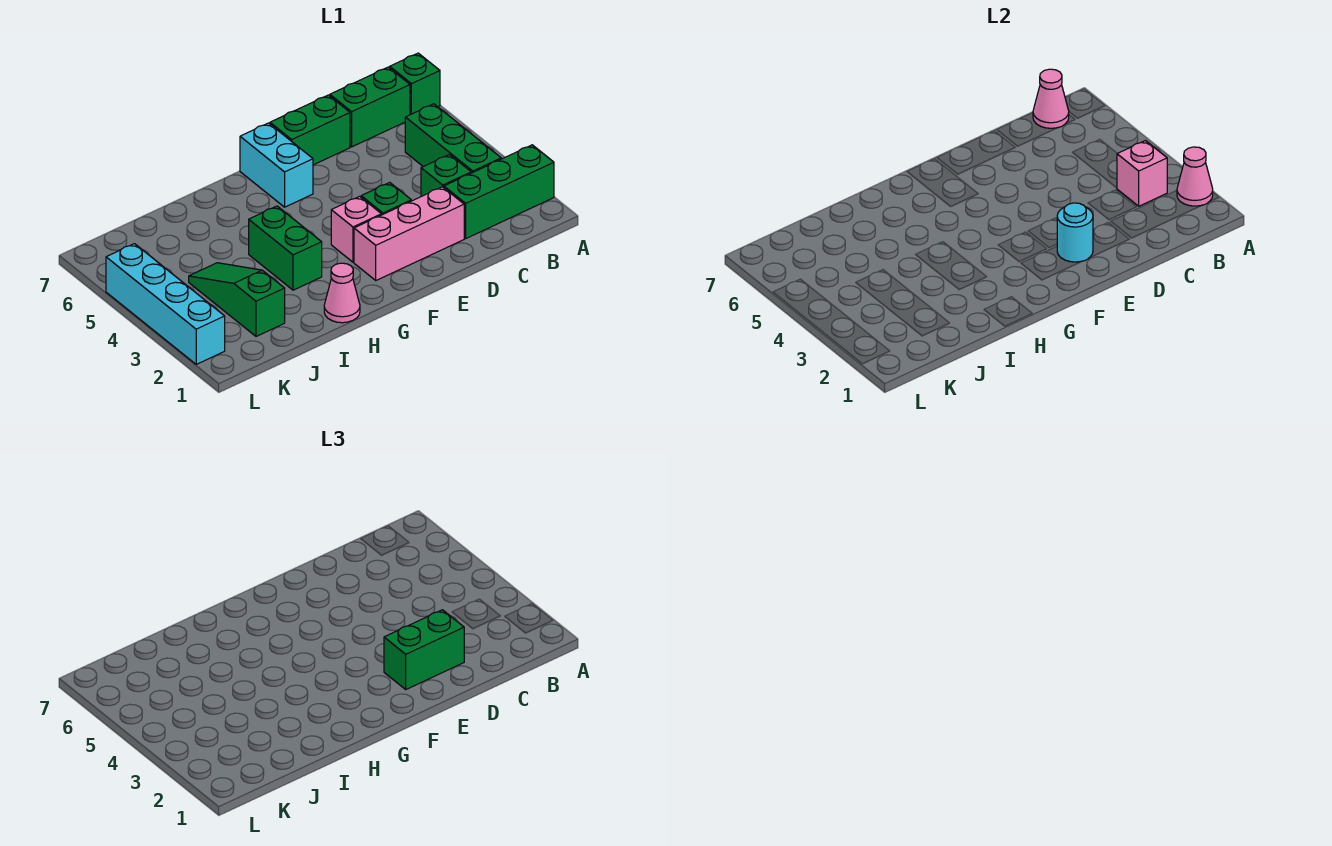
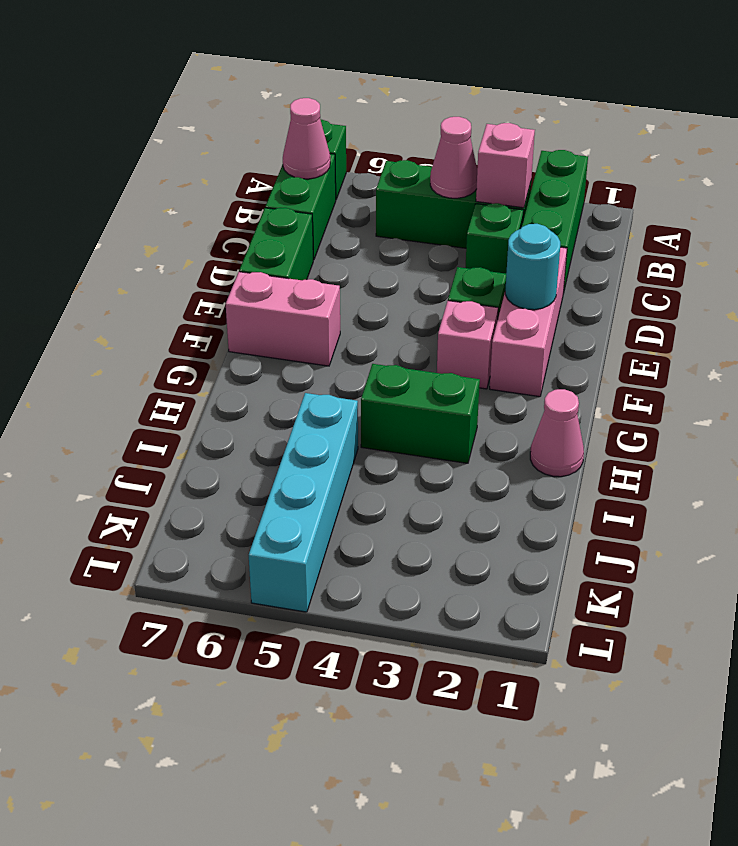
pink cone A2 level 2 -> pink cone B4 level 2
green brick D2:E2 level 3 -> none
cyan brick F6:F7 level 1 -> pink brick F6:F7 level 1
green slope J2:J4 level 1 top 2 -> none
cyan brick L2:L5 level 1 -> cyan brick I5:L5 level 1

